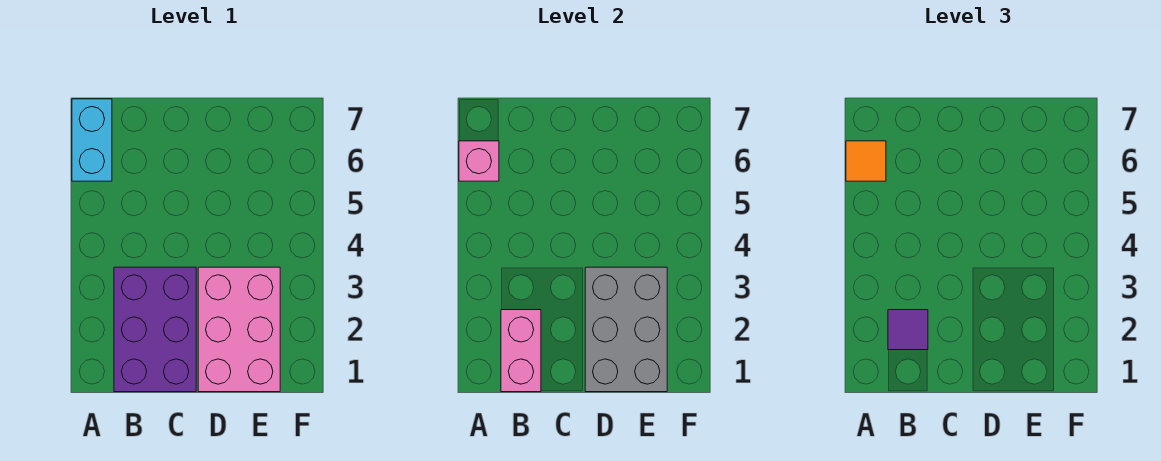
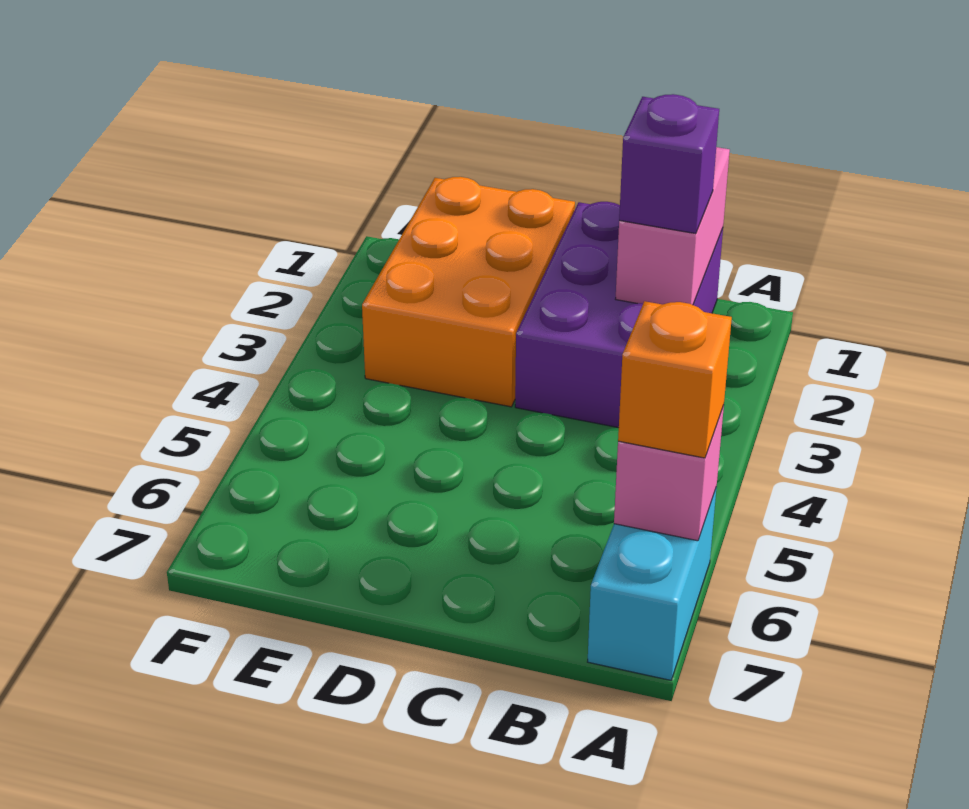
orange tile A6 level 3 -> orange brick A6 level 3
purple tile B2 level 3 -> purple brick B2 level 3
pink brick D1:E3 level 1 -> orange brick D1:E3 level 1
grey brick D1:E3 level 2 -> none

